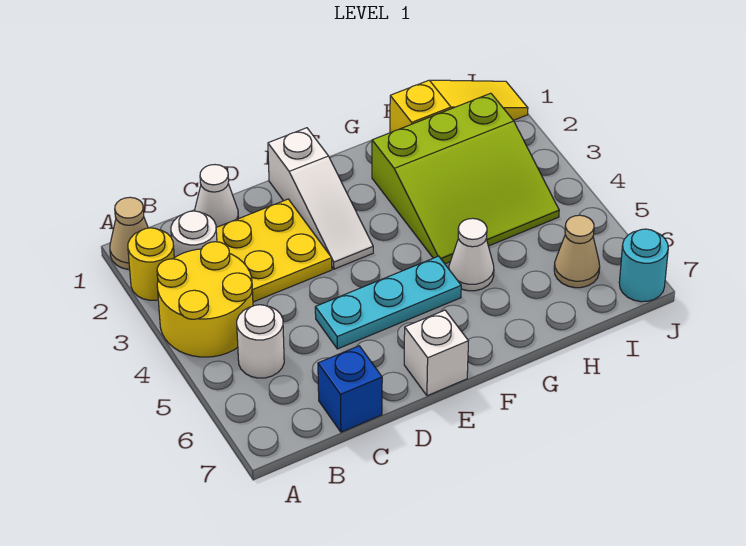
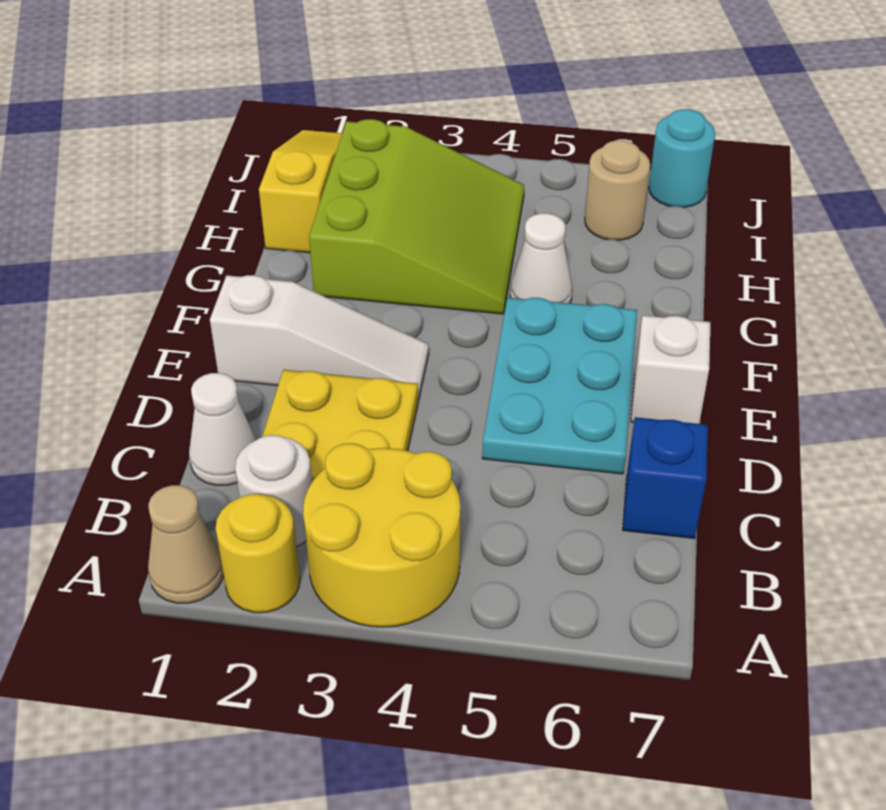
white round brick B5 level 1 -> none
cyan plate D5:F5 level 1 -> cyan plate D5:F6 level 1
tan cone I6 level 1 -> tan round brick I6 level 1

